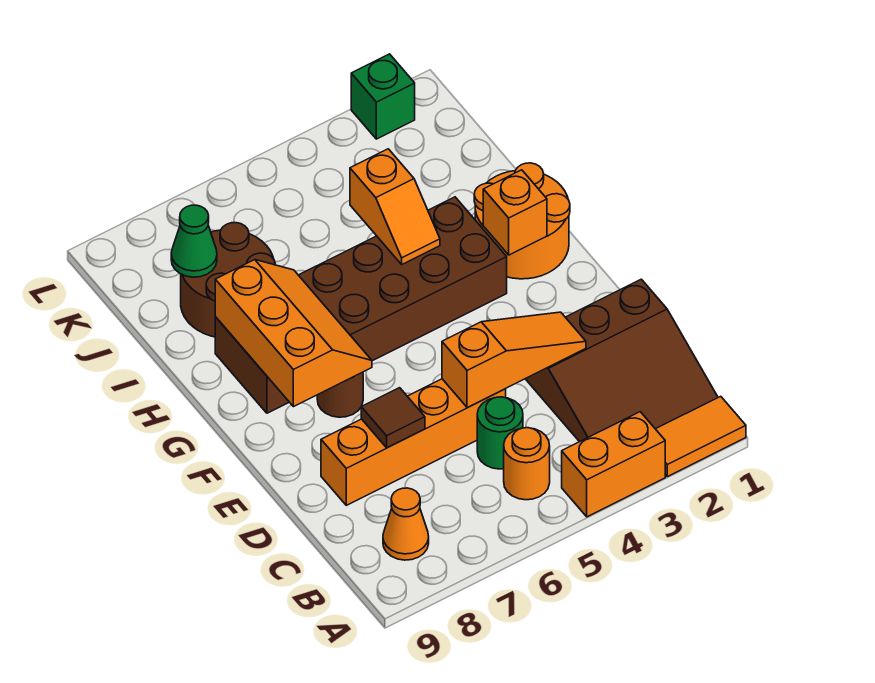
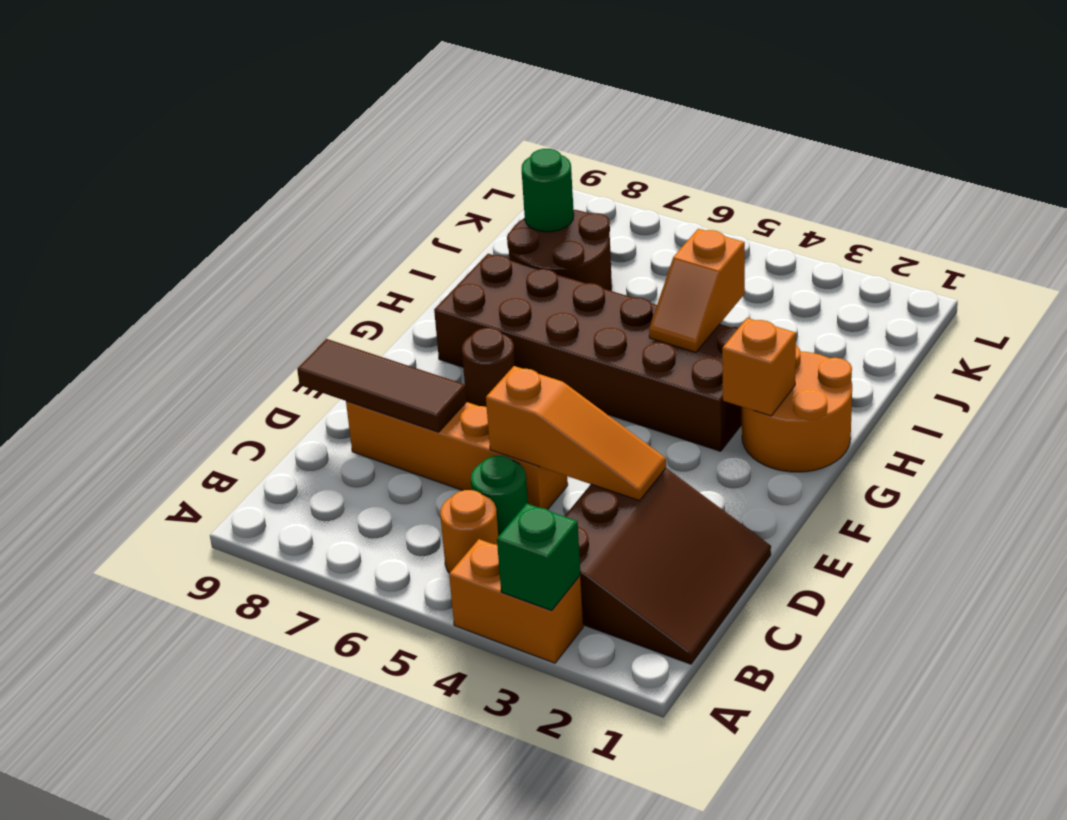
orange tile A1:A2 level 1 -> none
brown slope B1:D3 level 1 top D -> brown slope B1:D3 level 1 top 3
orange cone B8 level 1 -> none
brown tile D7 level 2 -> brown tile D7:D9 level 2
orange slope F7:H8 level 2 top 8 -> none
green cone J8 level 2 -> green round brick J8 level 2
green brick L2 level 1 -> green brick A3 level 2

